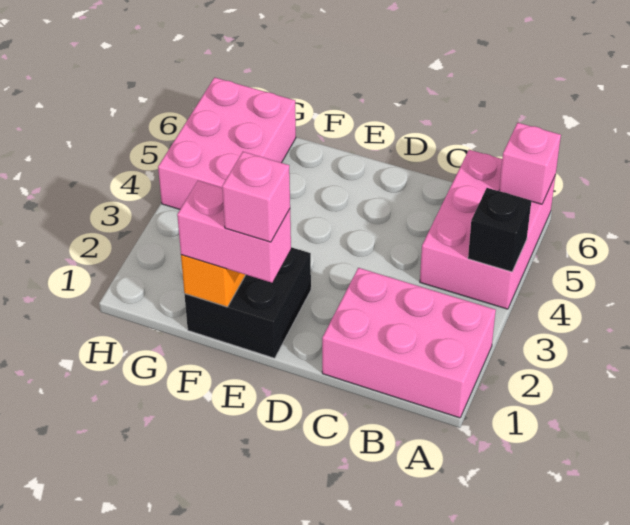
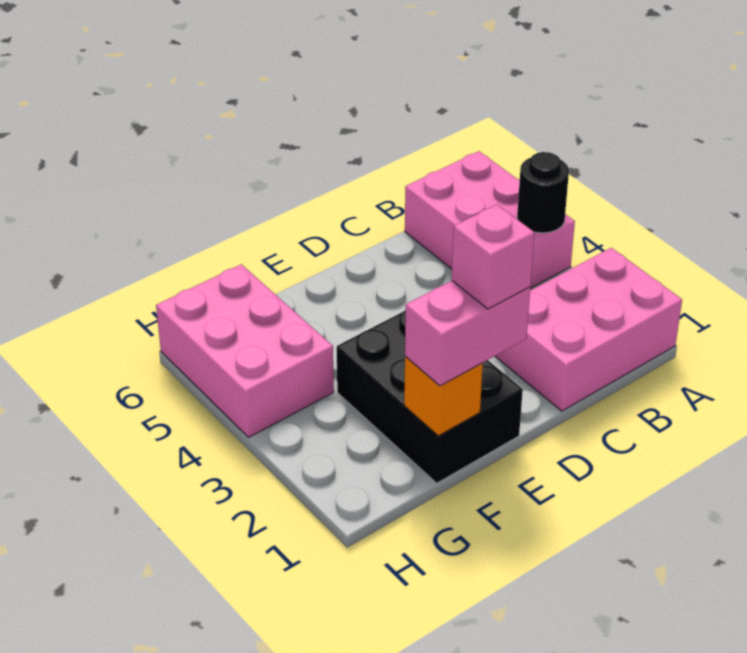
black brick A4 level 2 -> black round brick A4 level 2
pink brick A6 level 2 -> none
black brick E1:F2 level 1 -> black brick E1:F3 level 1

